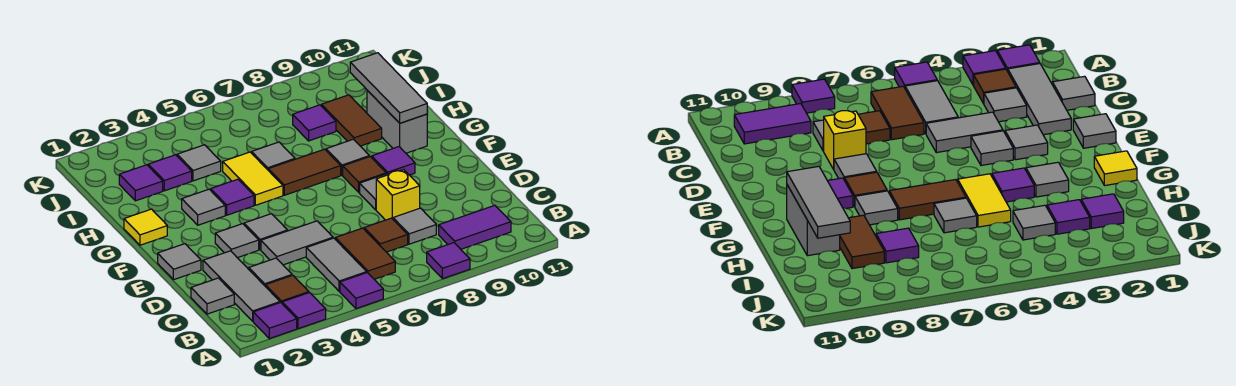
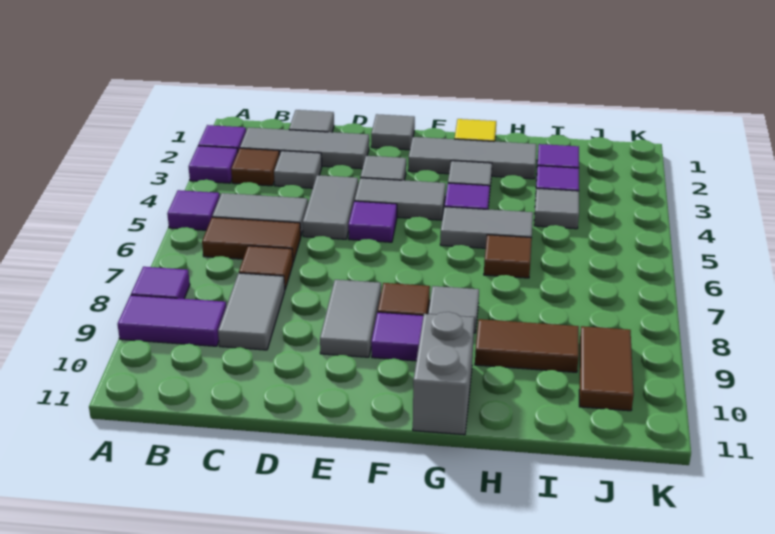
purple tile B9:B10 level 1 -> purple tile A9:B9 level 1
grey tile C8 level 1 -> grey tile C8:C9 level 1
yellow brick D8 level 1 -> none
grey tile E4 level 1 -> grey tile E4:F4 level 1
grey tile E8 level 1 -> grey tile E8:E9 level 1
yellow tile G5:H5 level 1 -> grey tile G5:H5 level 1
brown tile G6:G7 level 1 -> brown tile J9:J10 level 1
grey brick G10:H10 level 1 -> grey brick G10:G11 level 1
grey tile G10:I10 level 2 -> grey tile F2:H2 level 1
grey tile H6 level 1 -> brown tile H6 level 1
purple tile I8 level 1 -> purple tile E5 level 1

